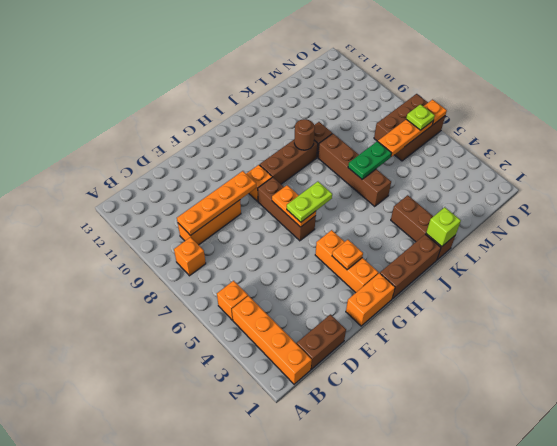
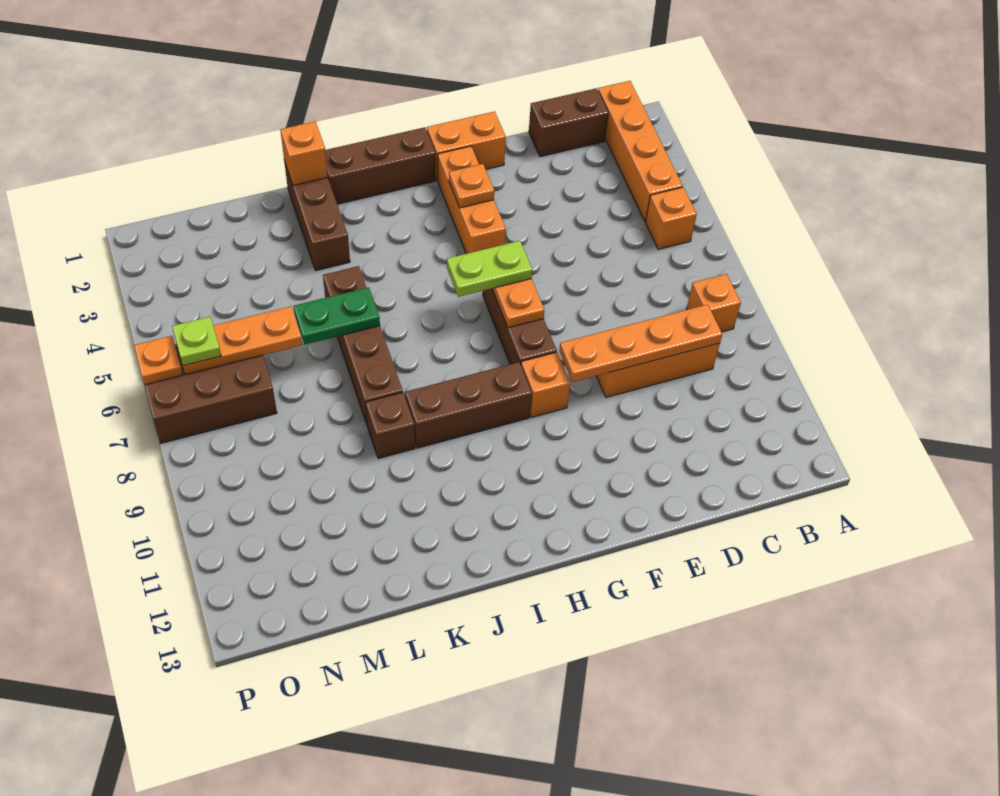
brown round brick J9 level 2 -> none
lime brick K1 level 2 -> orange brick K1 level 2

